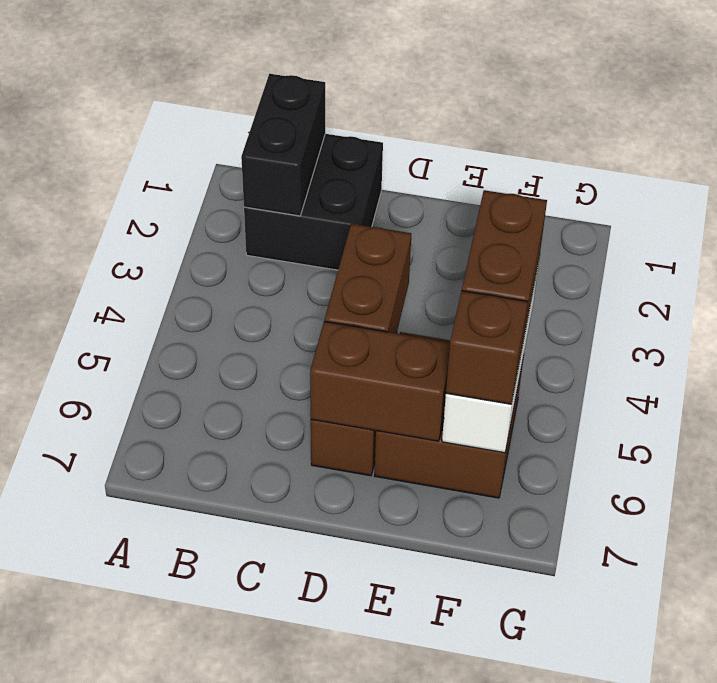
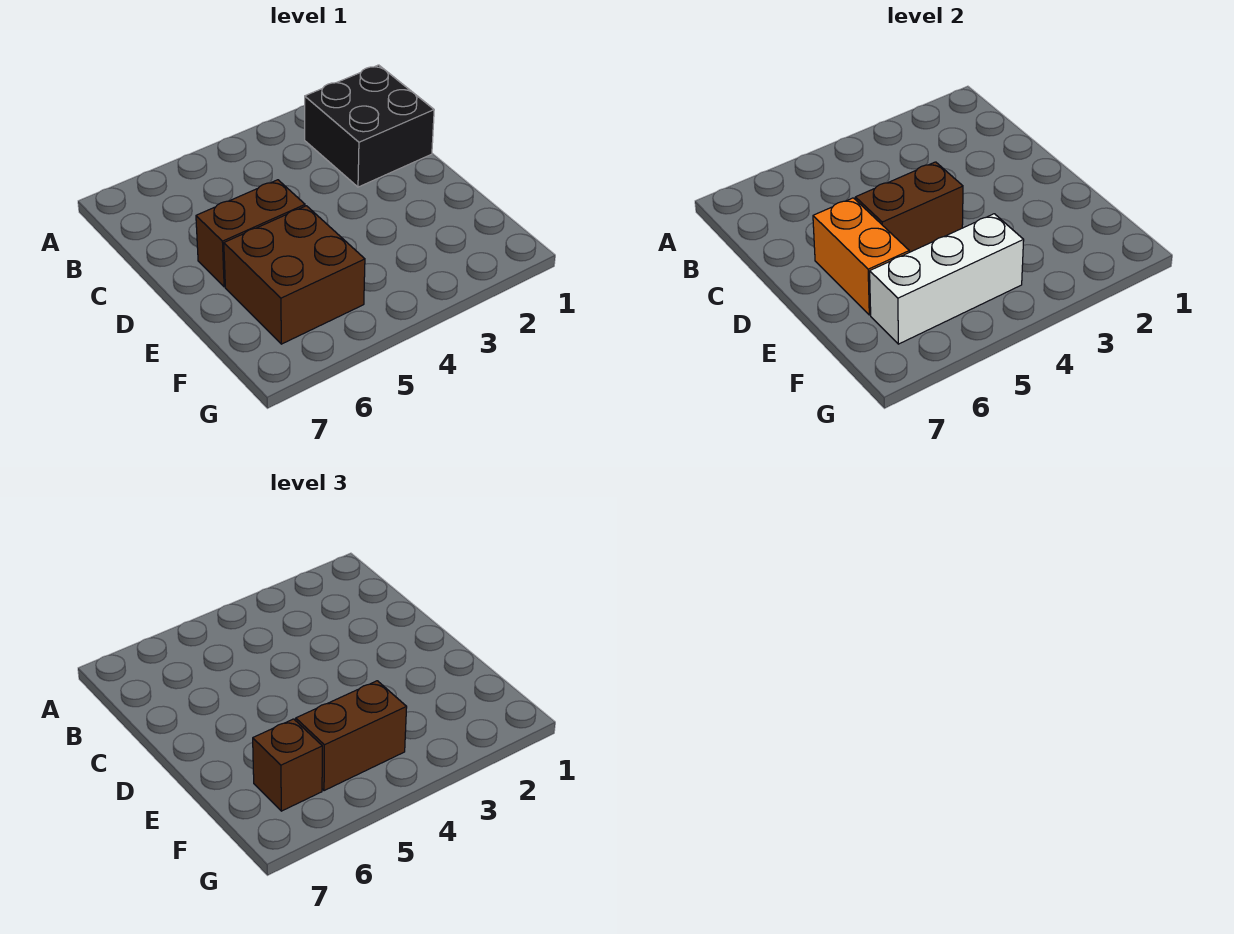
black brick B1:B2 level 2 -> none
brown brick D6:E6 level 2 -> orange brick D6:E6 level 2

